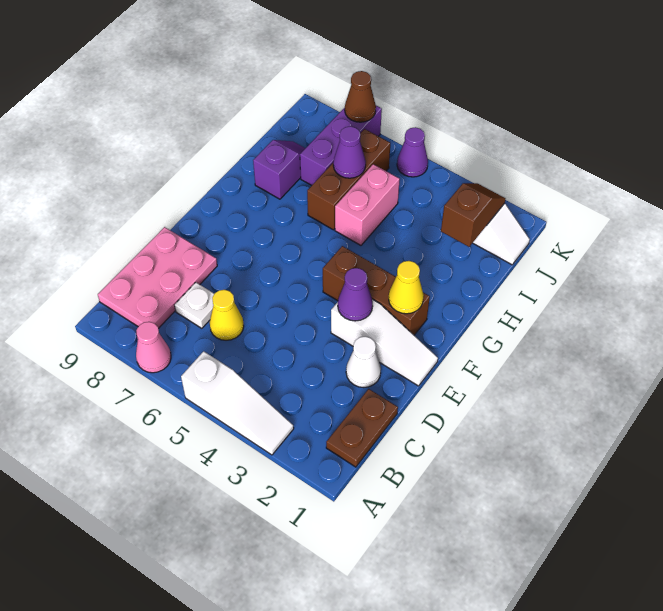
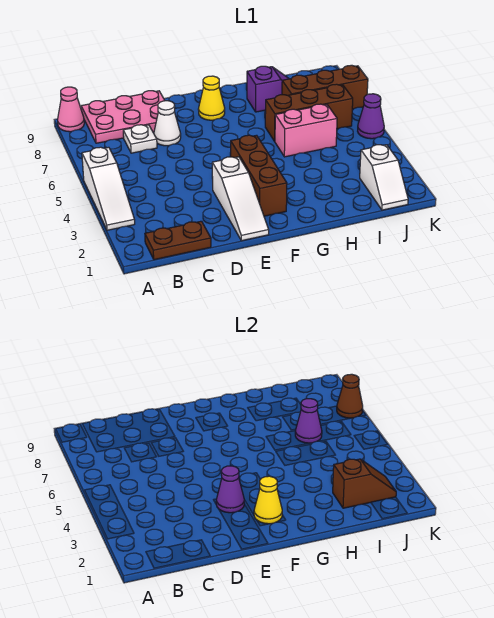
pink cone A7 level 1 -> pink cone A9 level 1
yellow cone C6 level 1 -> yellow cone F8 level 1
white cone D2 level 1 -> white cone D7 level 1
purple brick I7:K7 level 1 -> brown brick I7:K7 level 1

